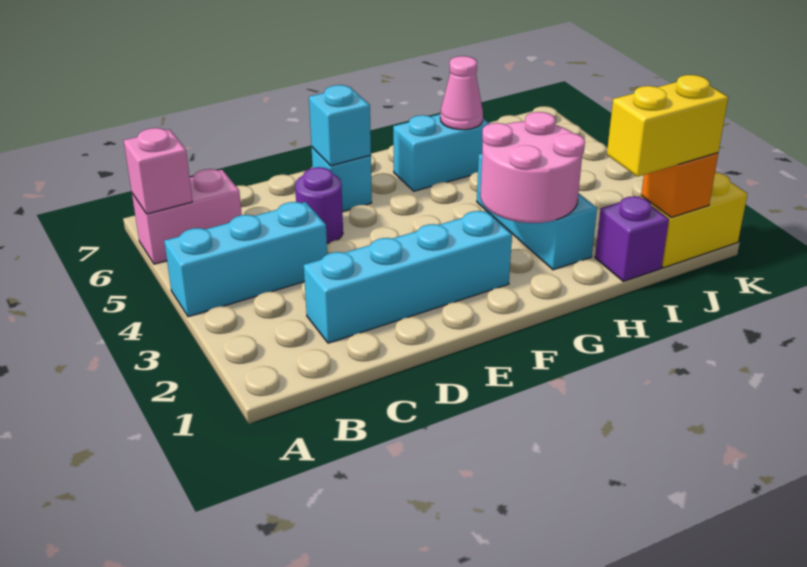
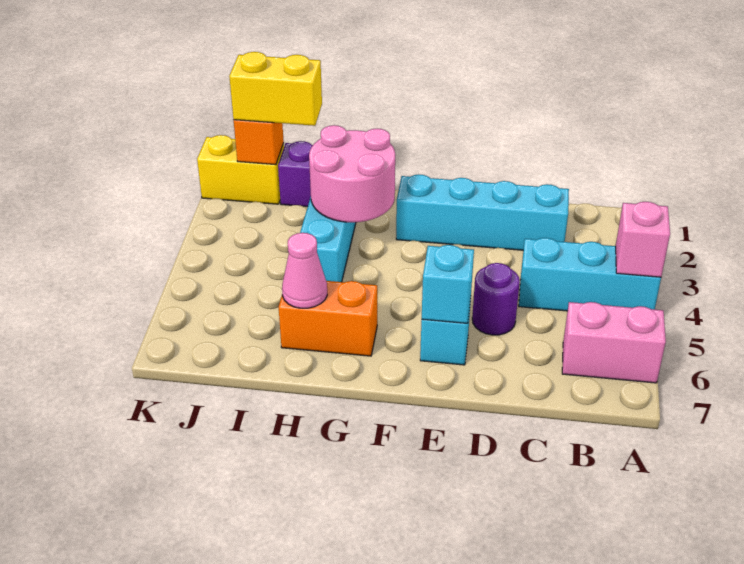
pink brick A6 level 2 -> pink brick A4 level 2
cyan brick G6:H6 level 1 -> orange brick G6:H6 level 1

